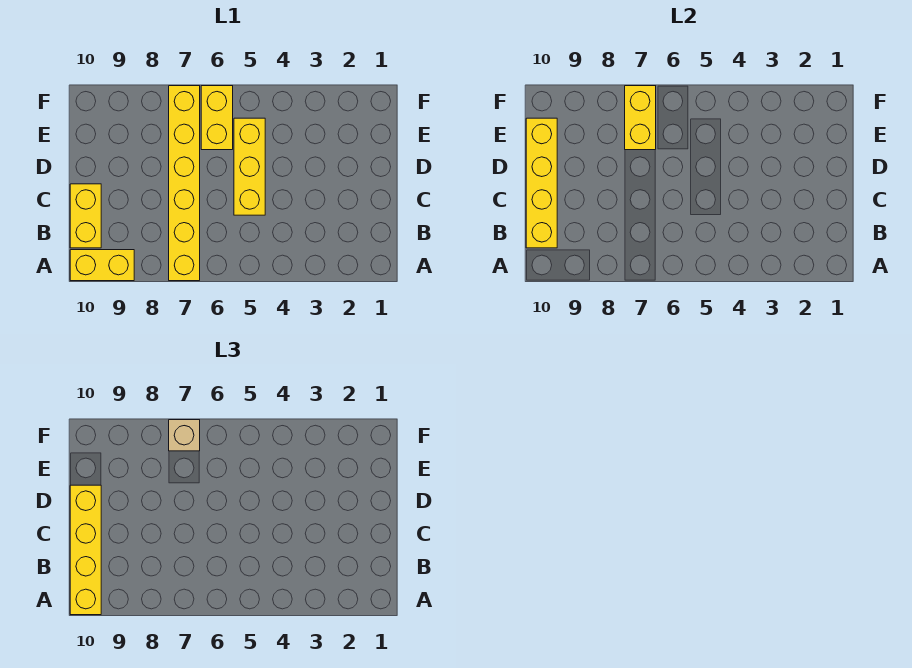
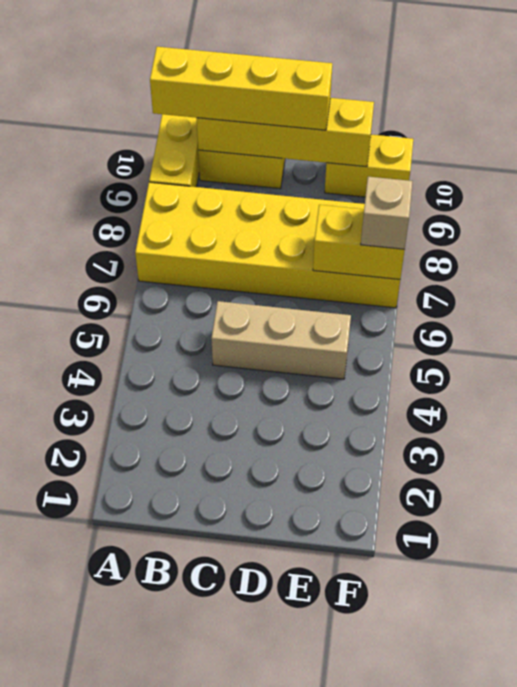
yellow brick A7:F7 level 1 -> yellow brick A7:F8 level 1
yellow brick C5:E5 level 1 -> tan brick C5:E5 level 1
yellow brick E6:F6 level 1 -> yellow brick E10:F10 level 1

